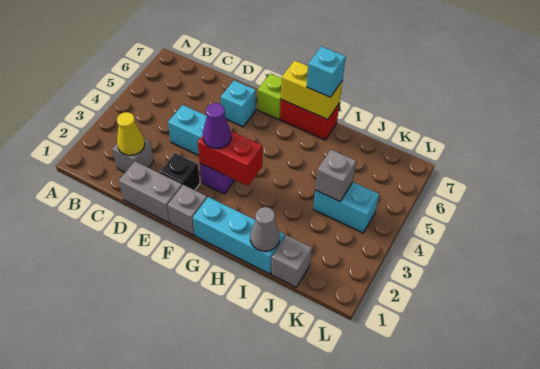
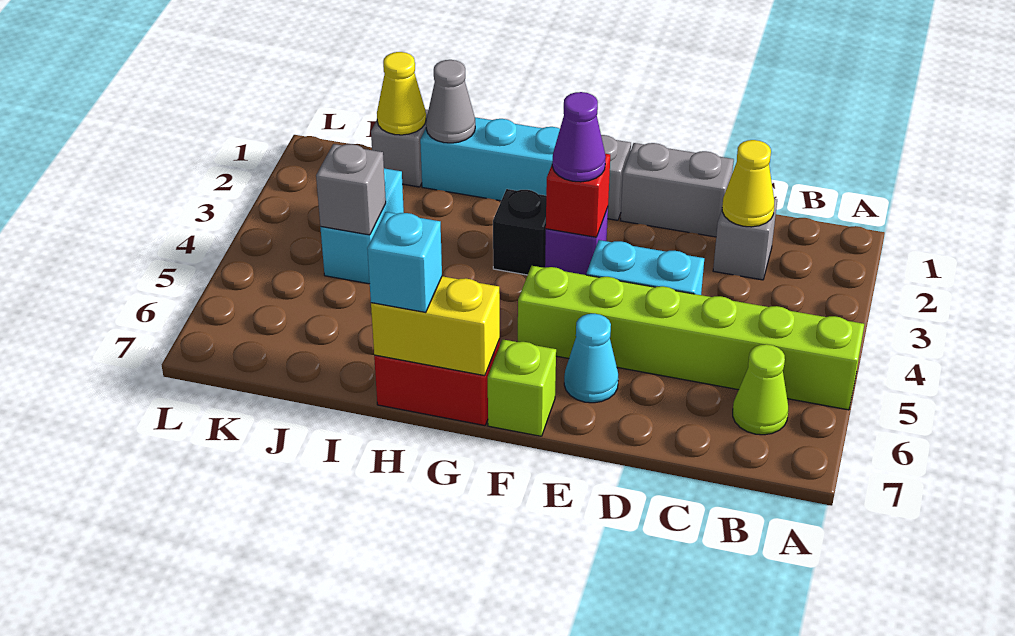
none -> lime brick A5:F5 level 1
none -> lime cone B6 level 1
black brick E2 level 1 -> black brick G3 level 1
cyan brick E6 level 1 -> cyan cone E6 level 1
red brick F3:G3 level 2 -> red brick F3 level 2
none -> yellow cone J1 level 2
cyan brick J4:K4 level 1 -> cyan brick J3:J4 level 1

